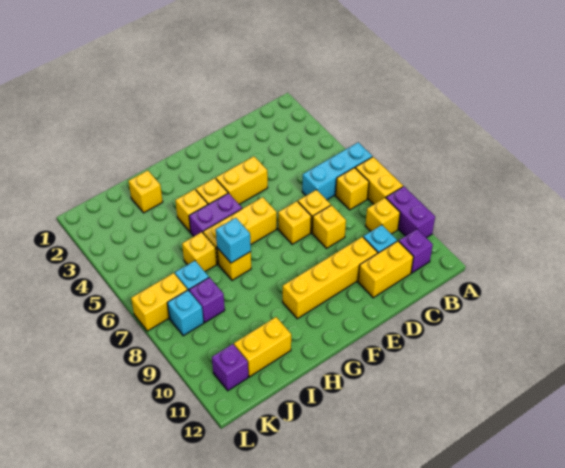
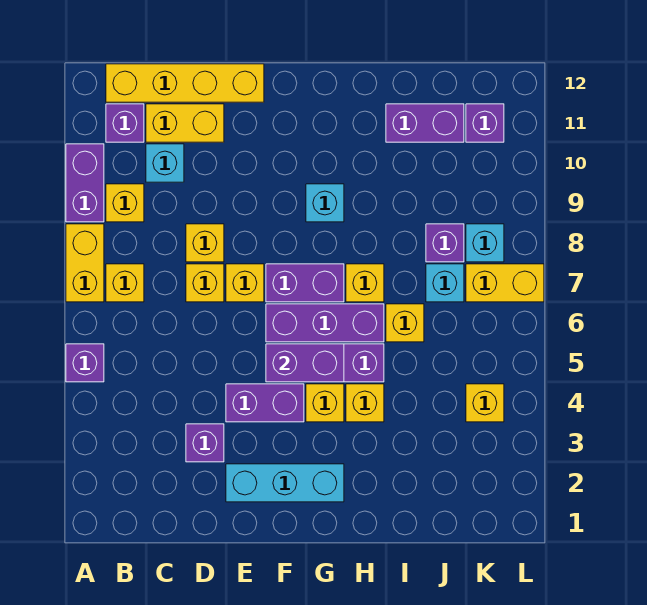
none -> purple brick A5 level 1
cyan brick A6:C6 level 1 -> cyan brick E2:G2 level 1
none -> purple brick D3 level 1
yellow brick D10:G10 level 1 -> yellow brick B12:E12 level 1
yellow brick E4:F4 level 1 -> purple brick E4:F4 level 1
none -> purple brick F5:G5 level 2
yellow brick F6:H6 level 1 -> purple brick F6:H6 level 1
none -> purple brick F7:G7 level 1
cyan brick H7 level 2 -> cyan brick G9 level 1
yellow brick I2 level 1 -> yellow brick K4 level 1
yellow brick I11:J11 level 1 -> purple brick I11:J11 level 1

